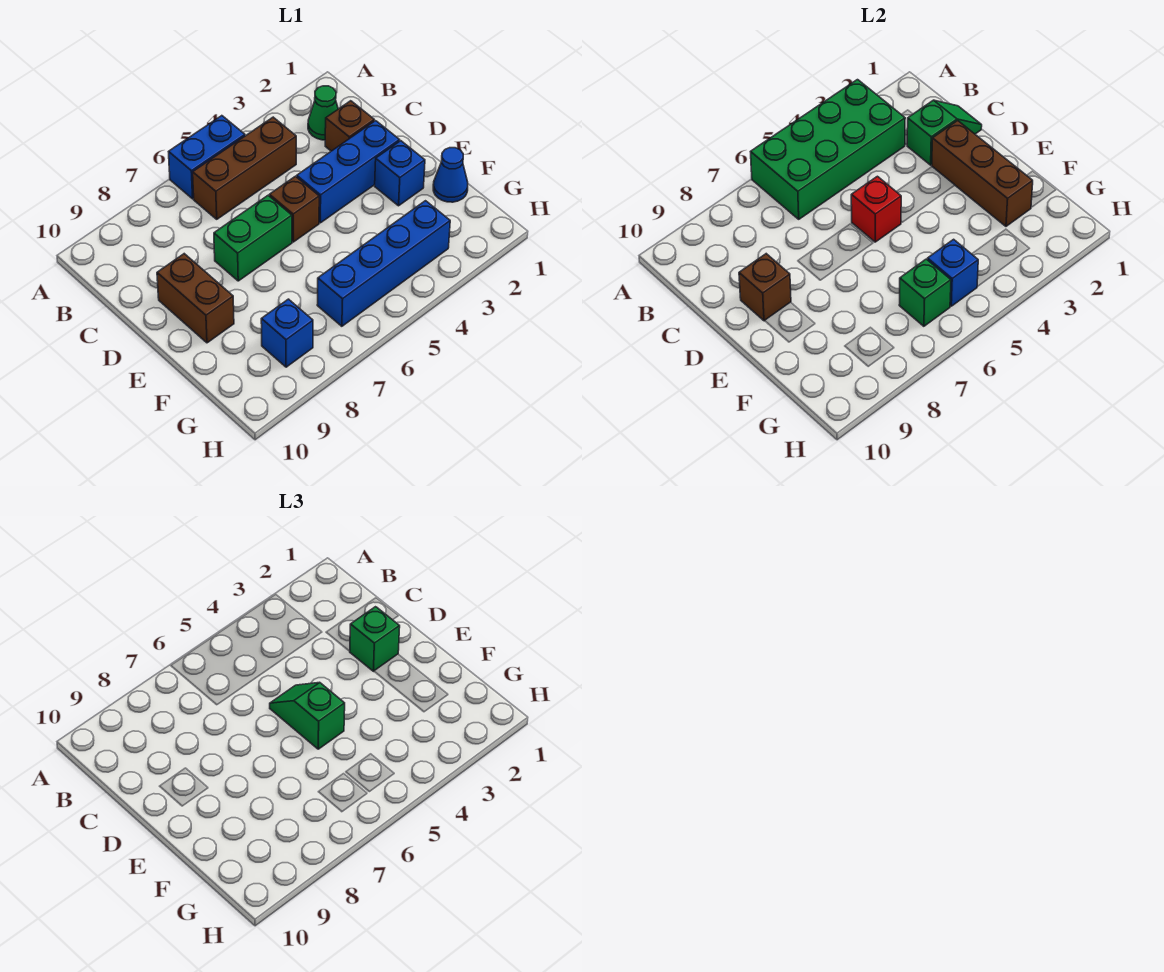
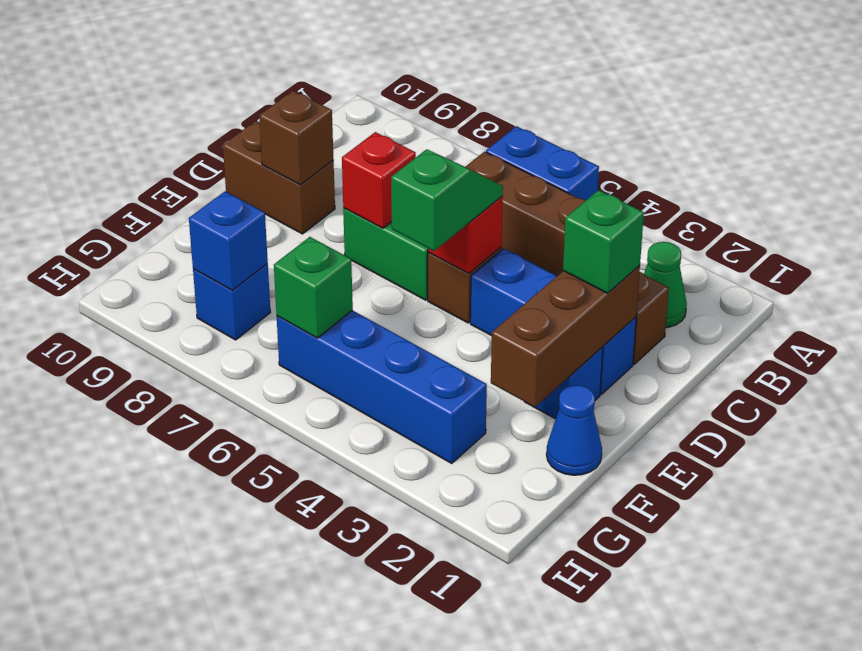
green brick A3:B6 level 2 -> none
green slope C1:C2 level 2 top 2 -> none
none -> red brick D7 level 2
brown brick D9:E9 level 1 -> brown brick D9:D10 level 1
blue brick G5 level 2 -> blue brick G8 level 2

